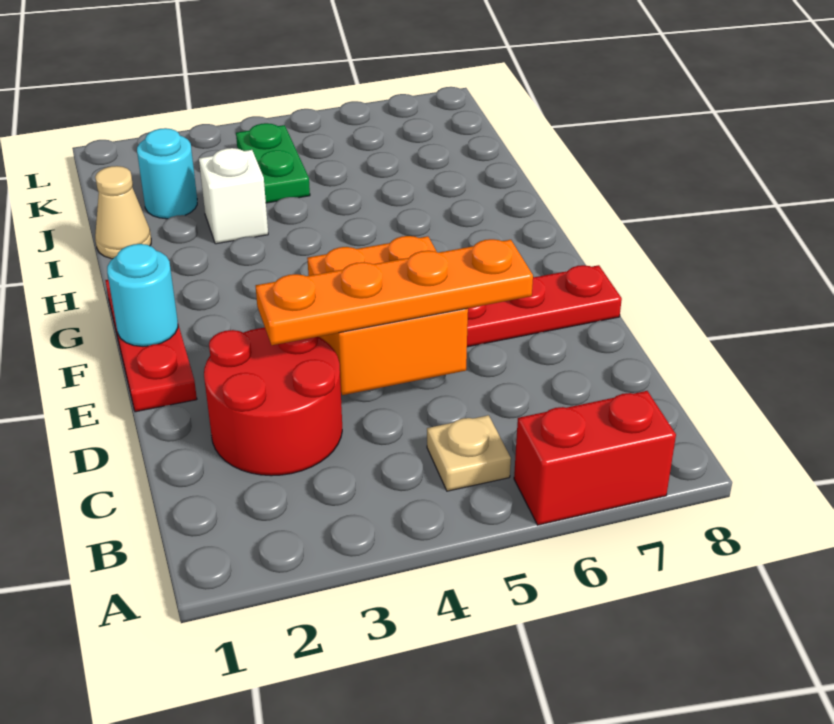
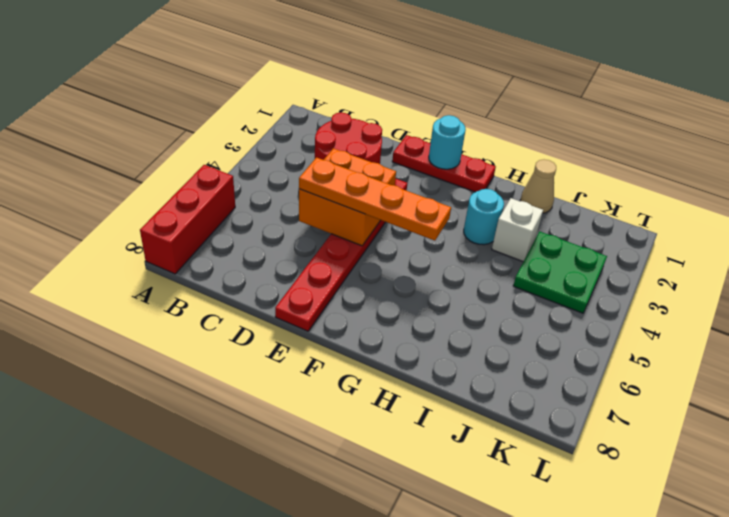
red brick A6:A7 level 1 -> red brick A6:A8 level 1
tan plate B5 level 1 -> none
orange plate D3:D6 level 3 -> orange plate D5:G5 level 3
cyan round brick J2 level 1 -> cyan round brick H3 level 1
green plate J4:K4 level 1 -> green plate J3:K4 level 1

